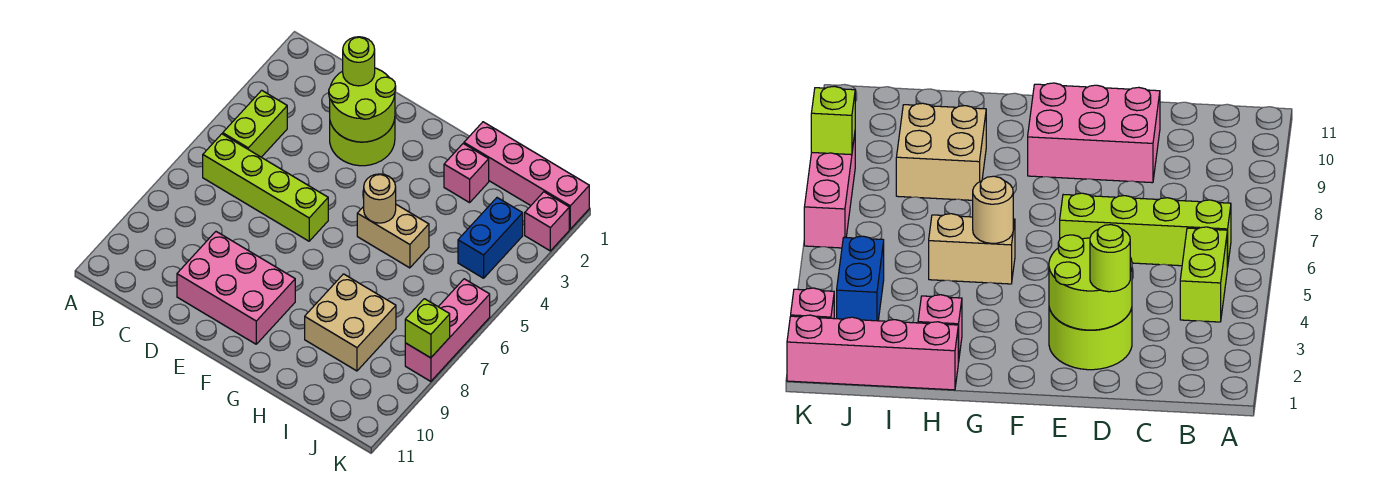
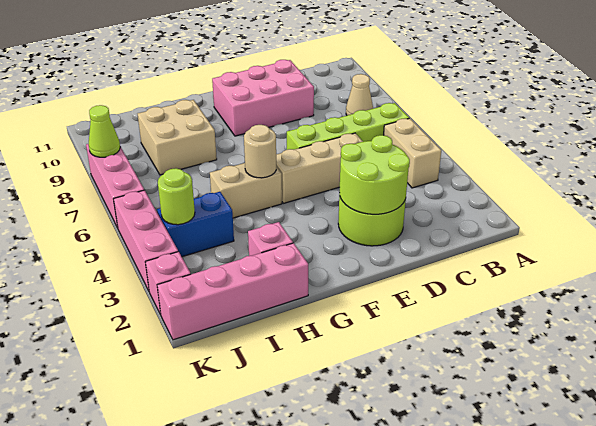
lime brick B4:B5 level 1 -> tan brick B4:B5 level 1
none -> tan cone B8 level 1
lime round brick D2 level 3 -> lime round brick J4 level 2
none -> tan brick D5:F5 level 1
blue brick J3:J4 level 1 -> blue brick I4:J4 level 1
none -> pink brick K3:K5 level 1
lime brick K8 level 2 -> lime cone K8 level 2

